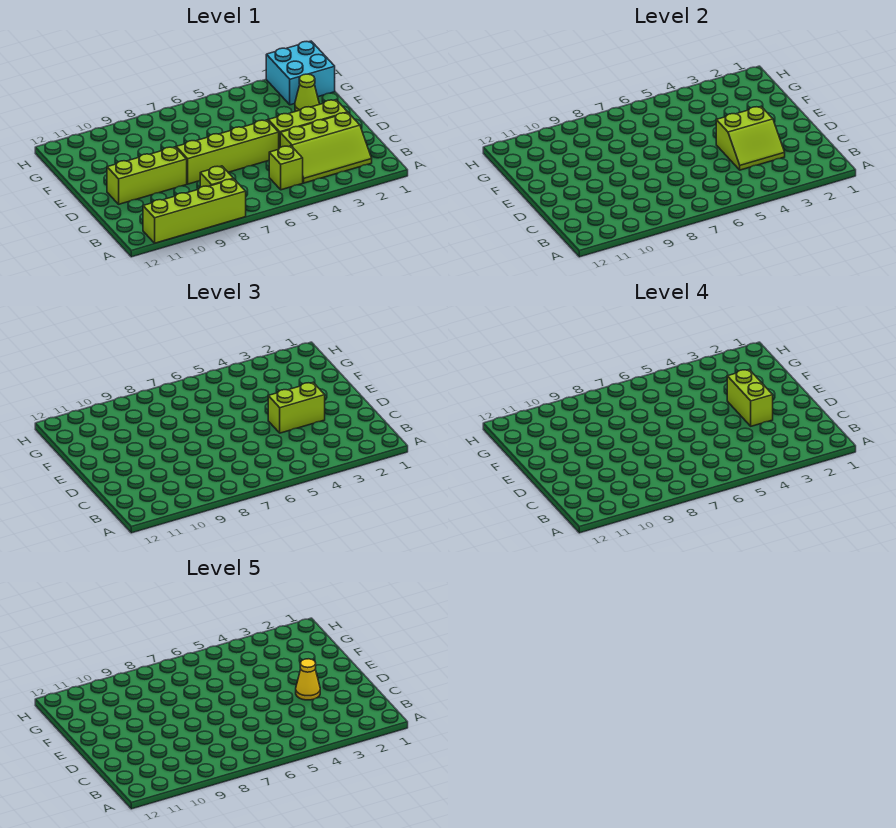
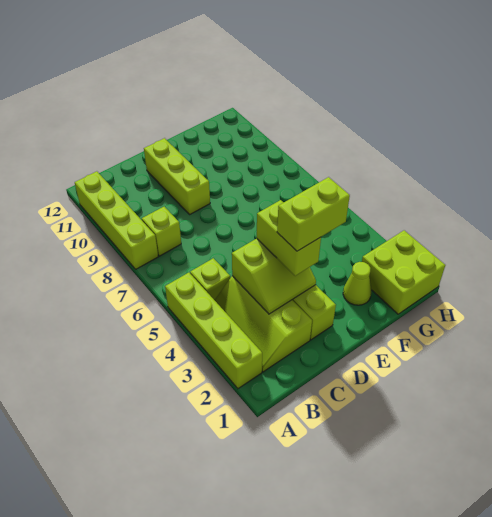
lime slope C3:D4 level 2 top D -> lime slope C3:D4 level 2 top 4
yellow cone D3 level 5 -> none
lime brick D5:D8 level 1 -> lime brick A2:A5 level 1
cyan brick G1:H2 level 1 -> lime brick G1:H2 level 1

